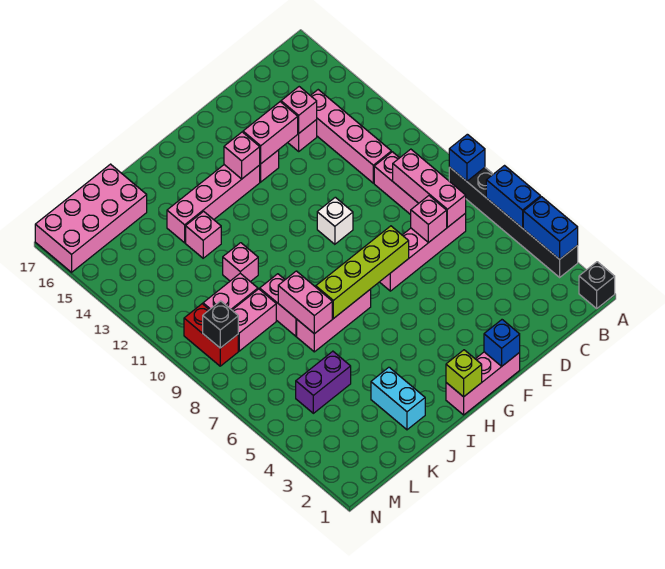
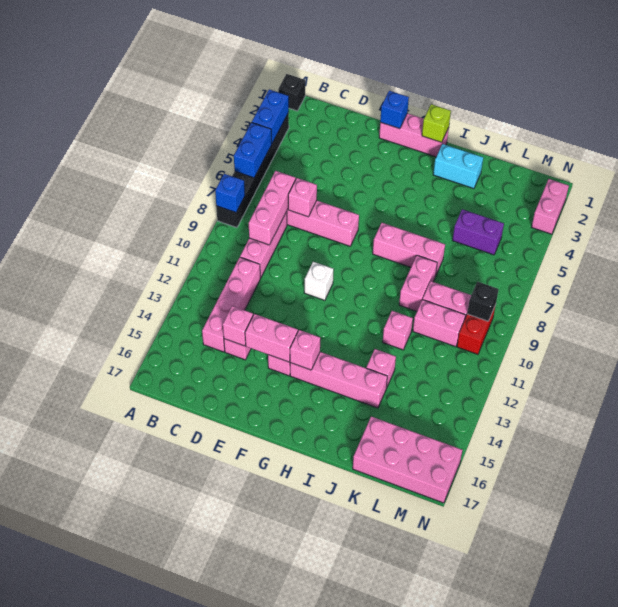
lime brick F7:I7 level 2 -> none
cyan brick J2:J3 level 1 -> cyan brick I2:J2 level 1
pink brick J7:J8 level 2 -> pink brick N2:N3 level 1

